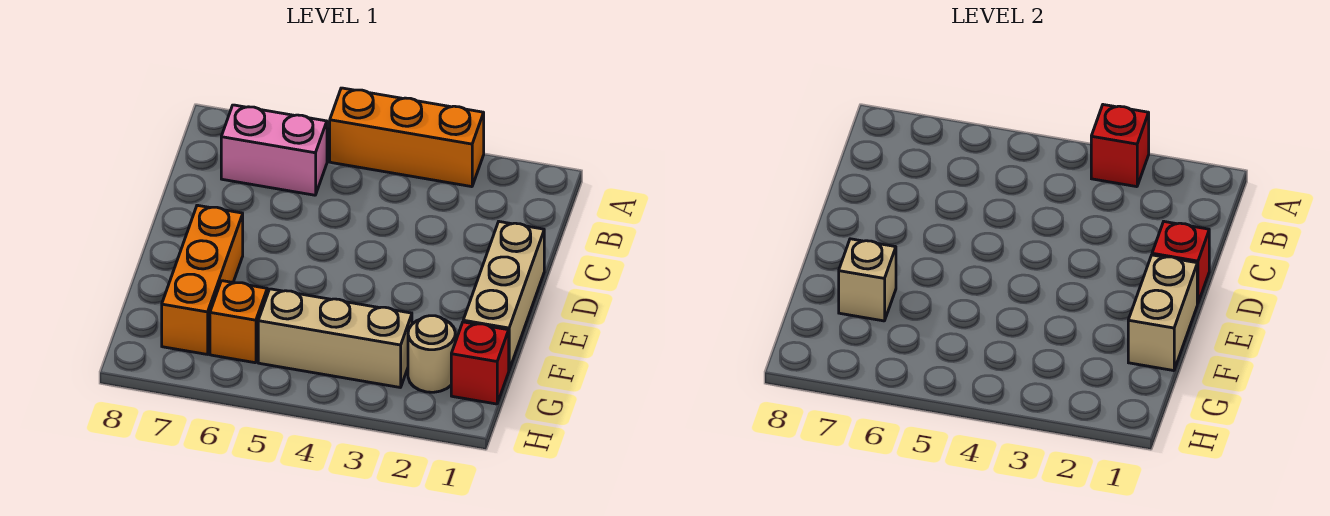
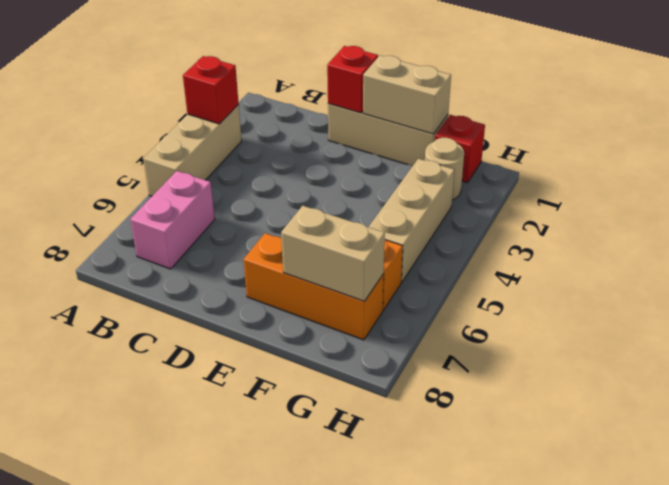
orange brick A3:A5 level 1 -> tan brick A3:A5 level 1
tan brick F7 level 2 -> tan brick F7:G7 level 2

